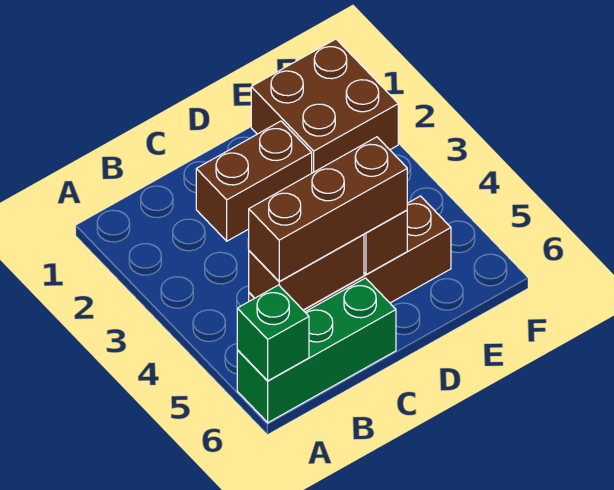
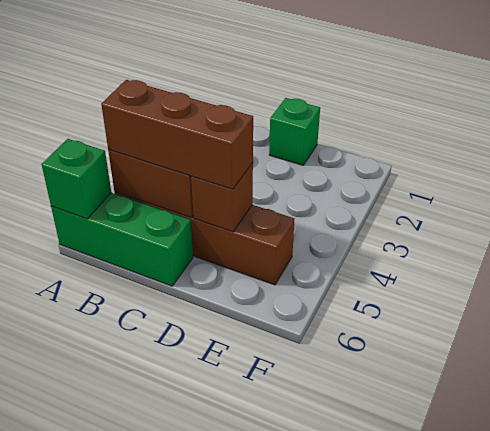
brown brick C2:D2 level 1 -> none
none -> green brick D1 level 1
brown brick E1:F2 level 1 -> none

